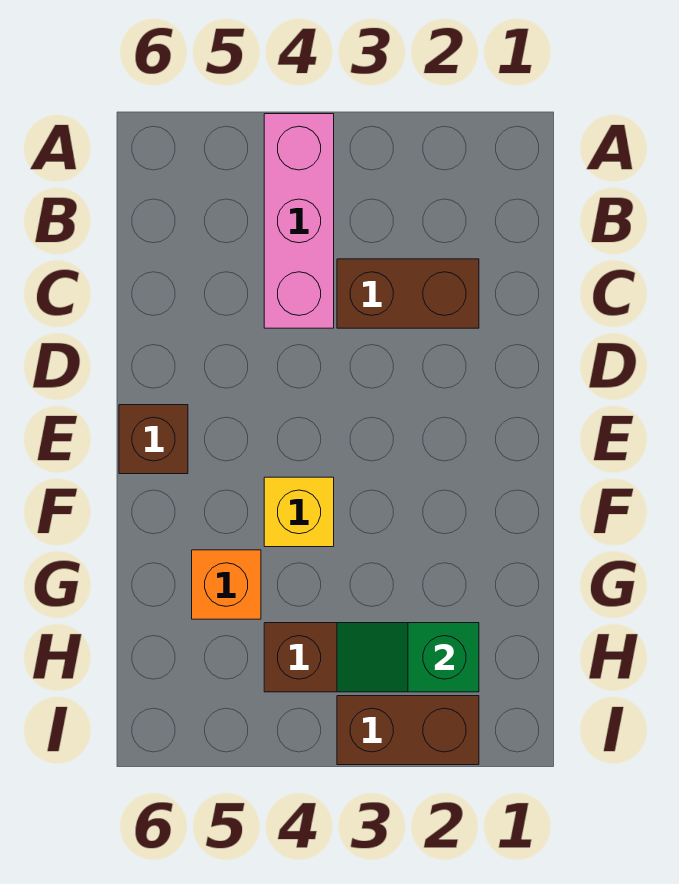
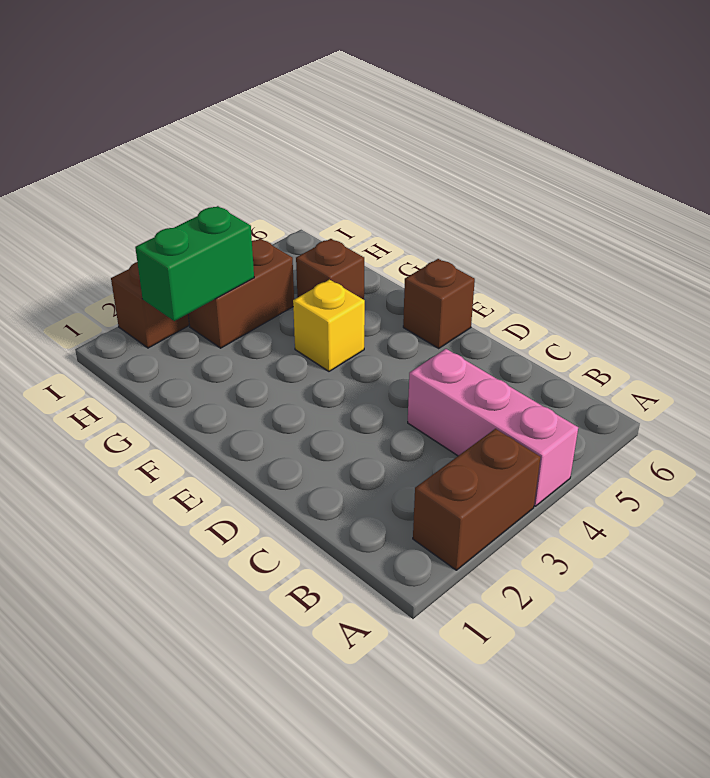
brown brick C2:C3 level 1 -> brown brick A2:A3 level 1
orange brick G5 level 1 -> brown brick G5 level 1
green slope H2:H3 level 2 top 2 -> green brick H2:H3 level 2

